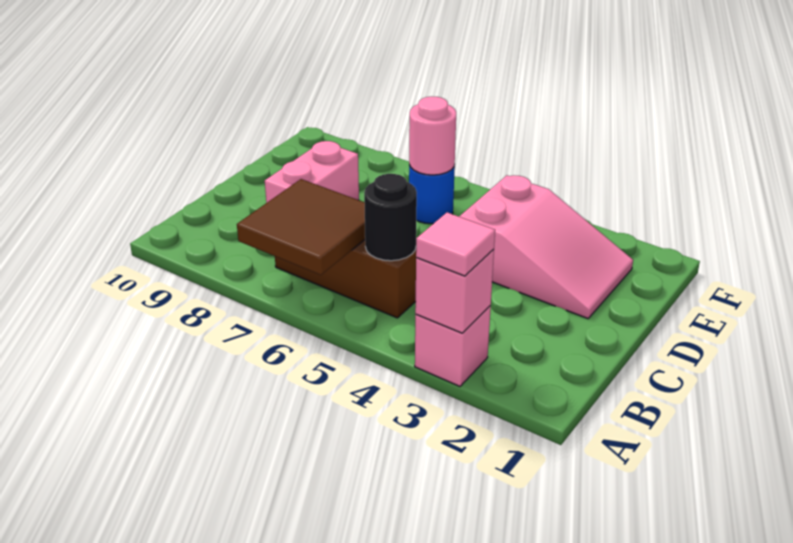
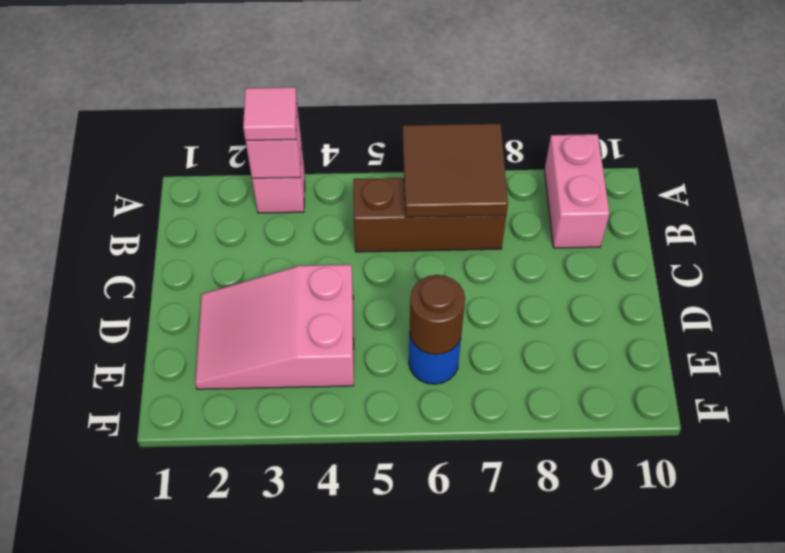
black round brick B5 level 2 -> none
pink brick C8:D8 level 1 -> pink brick A9:B9 level 1
pink round brick E6 level 2 -> brown round brick E6 level 2

